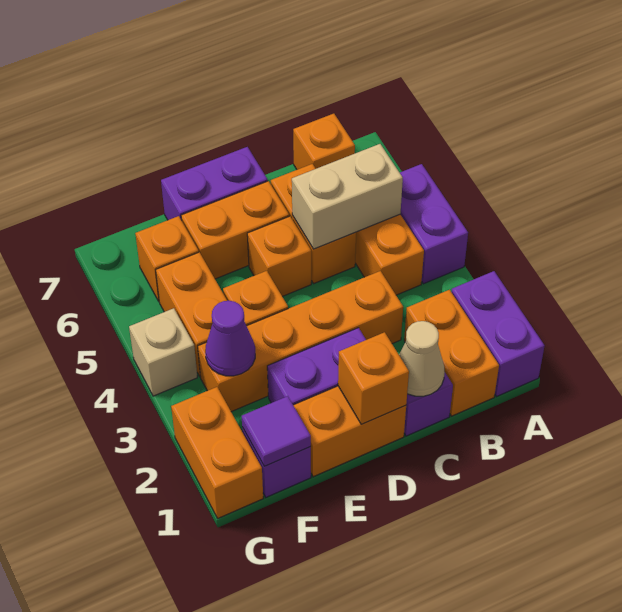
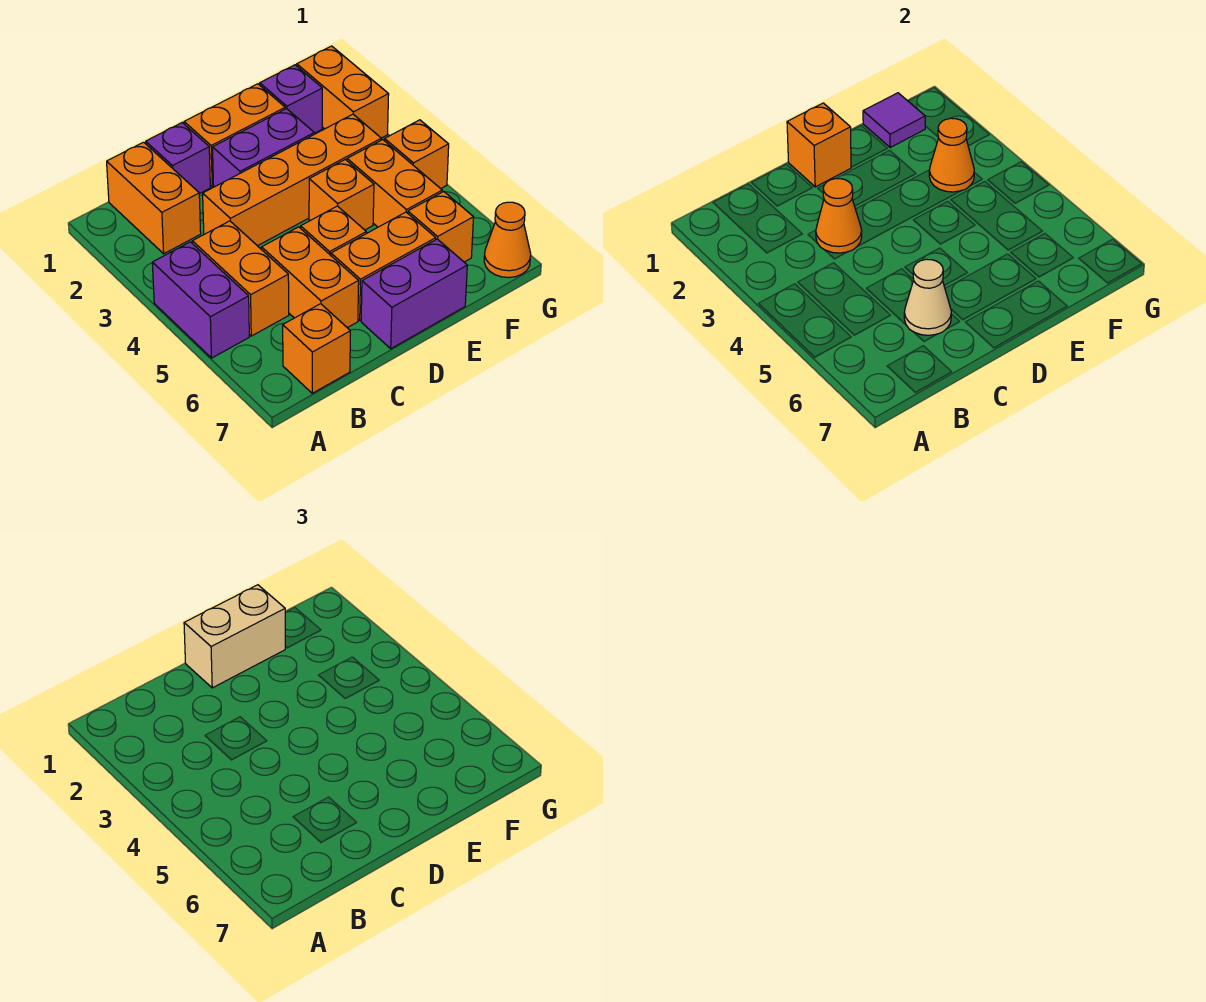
purple brick A1:A2 level 1 -> none
tan brick B5:C5 level 2 -> tan brick D1:E1 level 3
tan cone C1 level 2 -> tan cone C6 level 2
none -> orange cone C3 level 2
purple cone F3 level 2 -> orange cone F3 level 2
tan brick G4 level 1 -> orange brick G4 level 1
none -> orange cone G7 level 1

